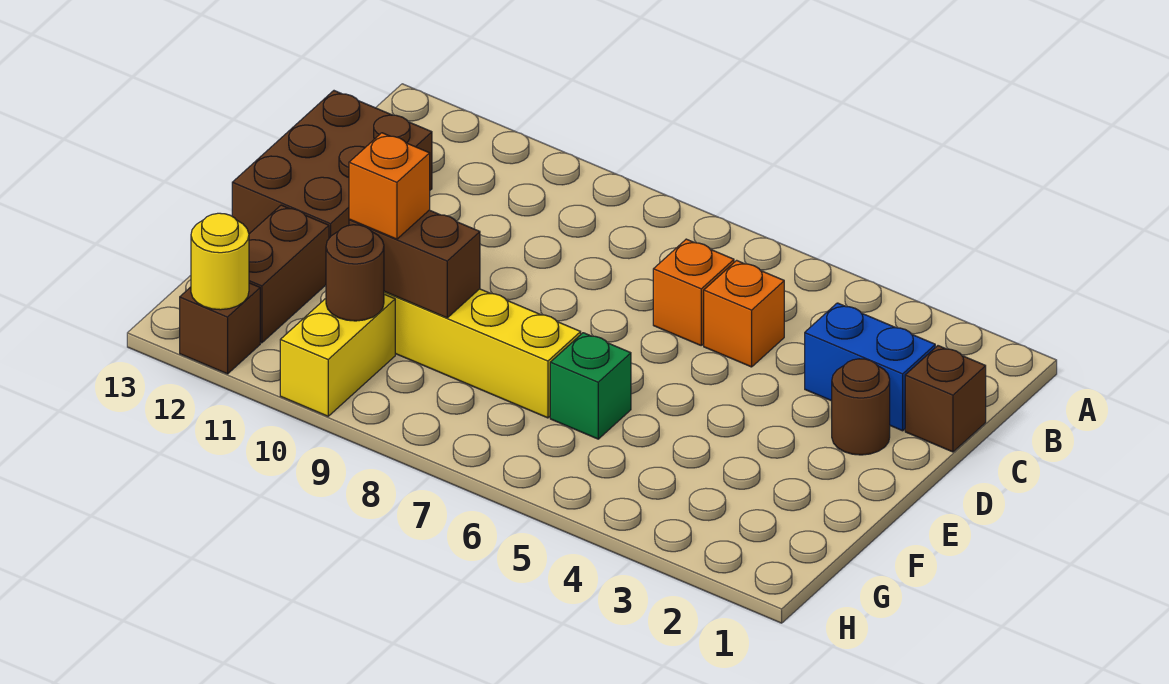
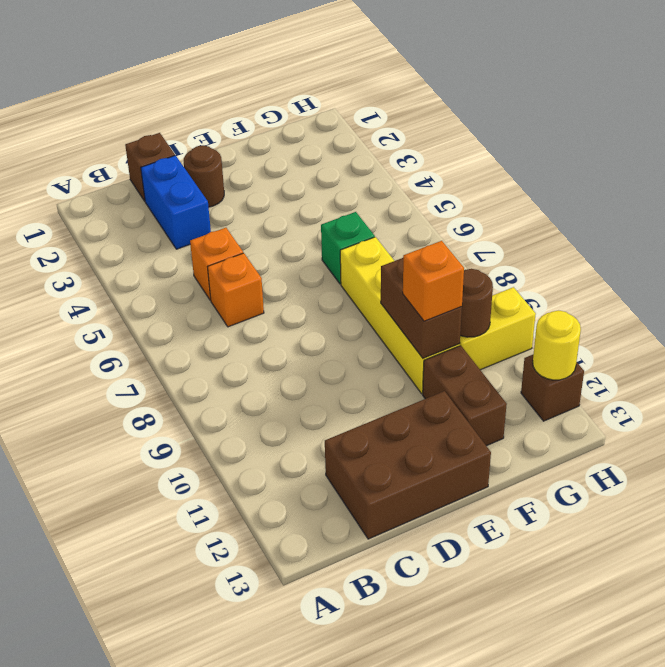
brown brick F12:G12 level 1 -> brown brick F11:F12 level 1

